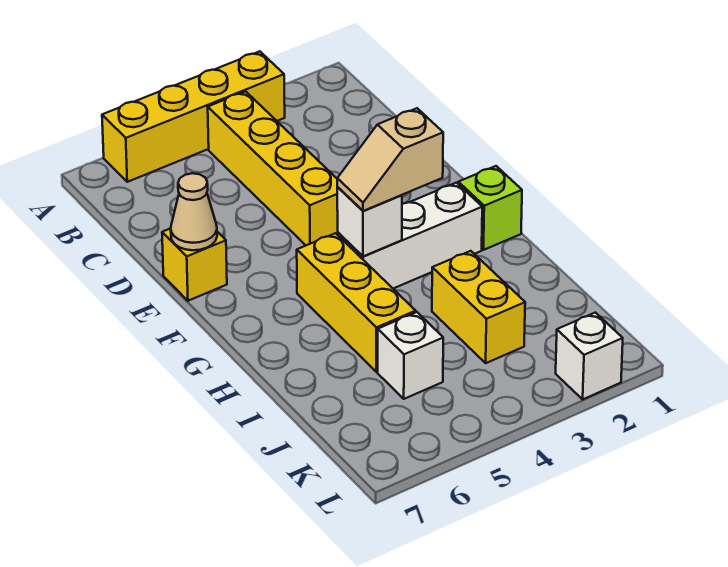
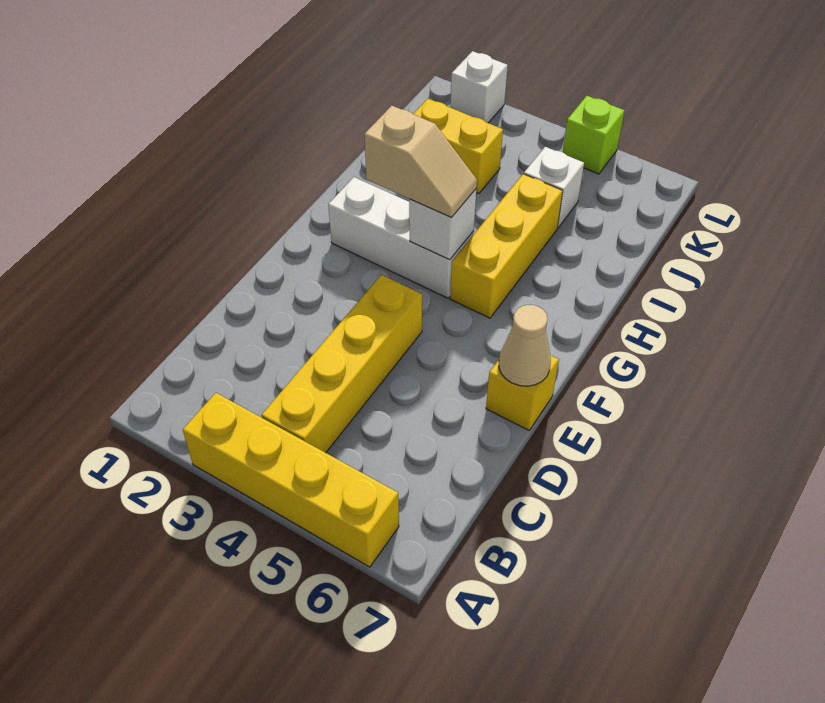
lime brick G1 level 1 -> lime brick L5 level 1
yellow brick I3:J3 level 1 -> yellow brick J2:J3 level 1

